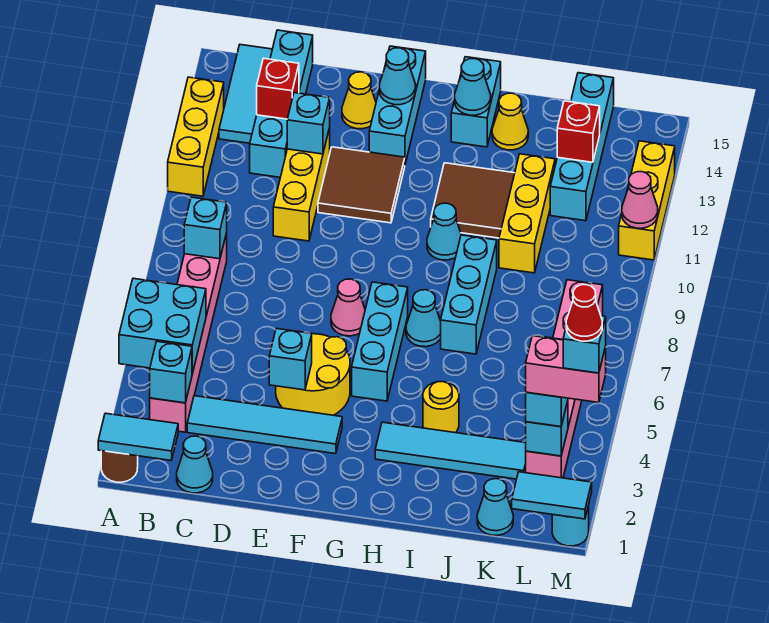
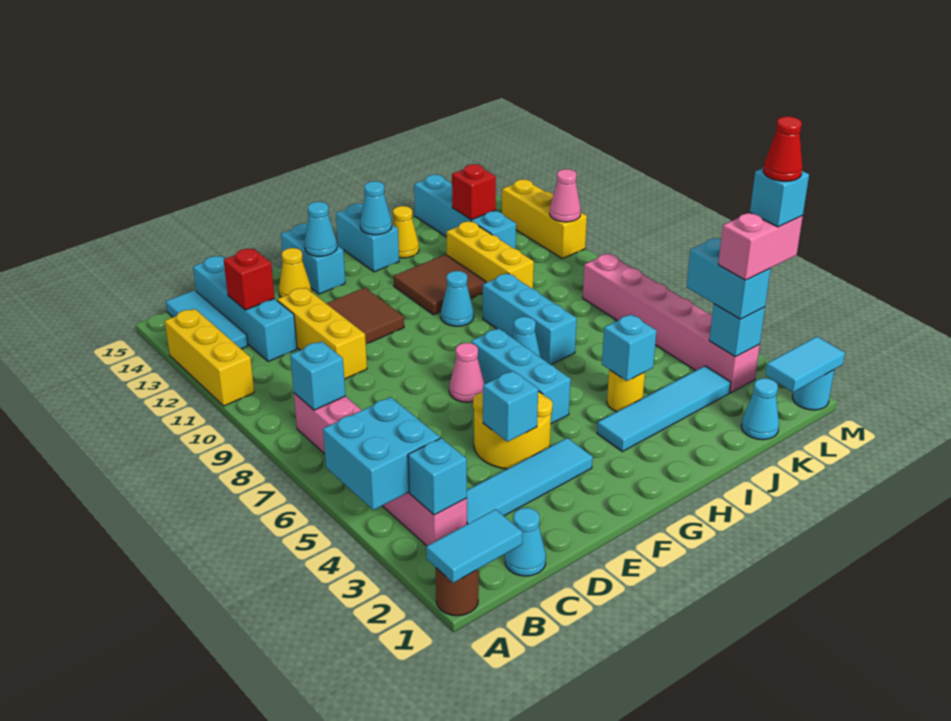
cyan brick D12 level 2 -> cyan brick I4 level 2
cyan brick F13:F15 level 1 -> cyan brick F14:F15 level 1

